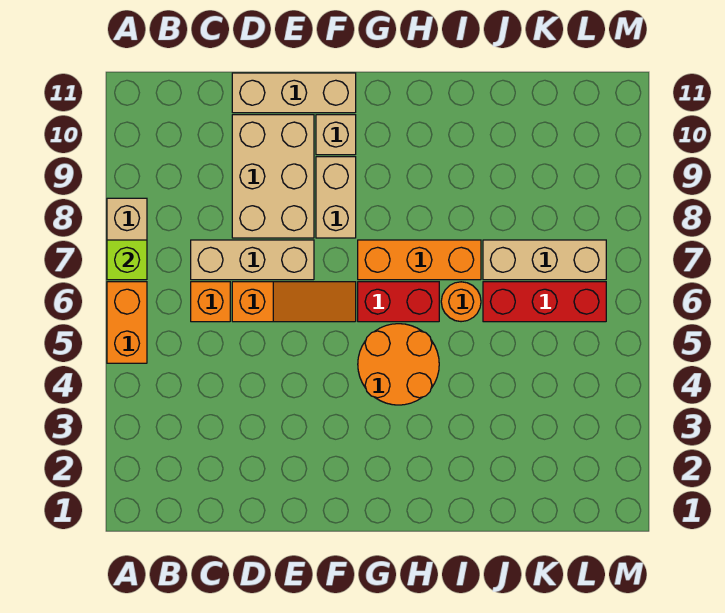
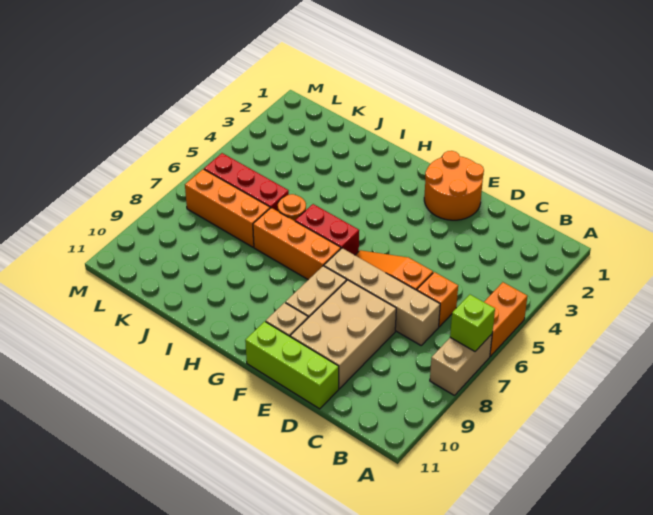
tan brick C7:E7 level 1 -> tan brick C7:F7 level 1
tan brick D11:F11 level 1 -> lime brick D11:F11 level 1
orange round brick G4:H5 level 1 -> orange round brick E1:F2 level 1
tan brick J7:L7 level 1 -> orange brick J7:L7 level 1

